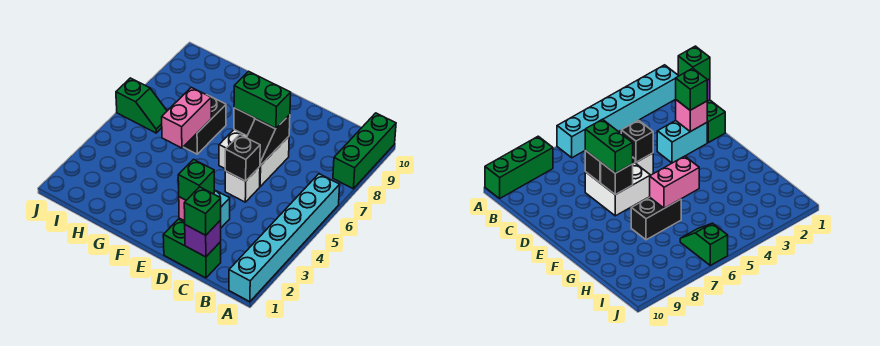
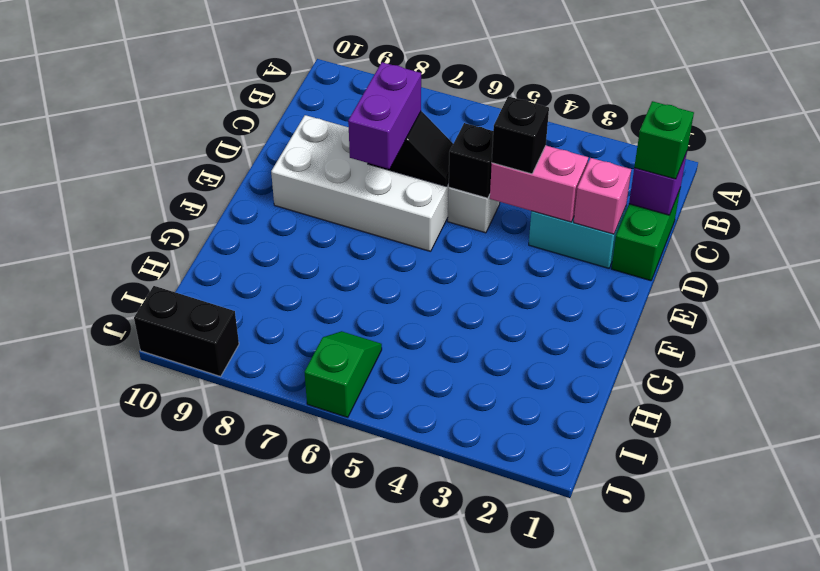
cyan brick A1:A6 level 1 -> none
green brick A8:A10 level 1 -> none
green brick D2 level 3 -> none
white brick D6:E7 level 1 -> white brick D6:E9 level 1
green brick D7:E7 level 3 -> purple brick D7:E7 level 3
black brick E7 level 2 -> black brick D4 level 3
pink brick G5:G6 level 2 -> pink brick D3:D4 level 2
black brick G6:G7 level 1 -> black brick J9:J10 level 1

